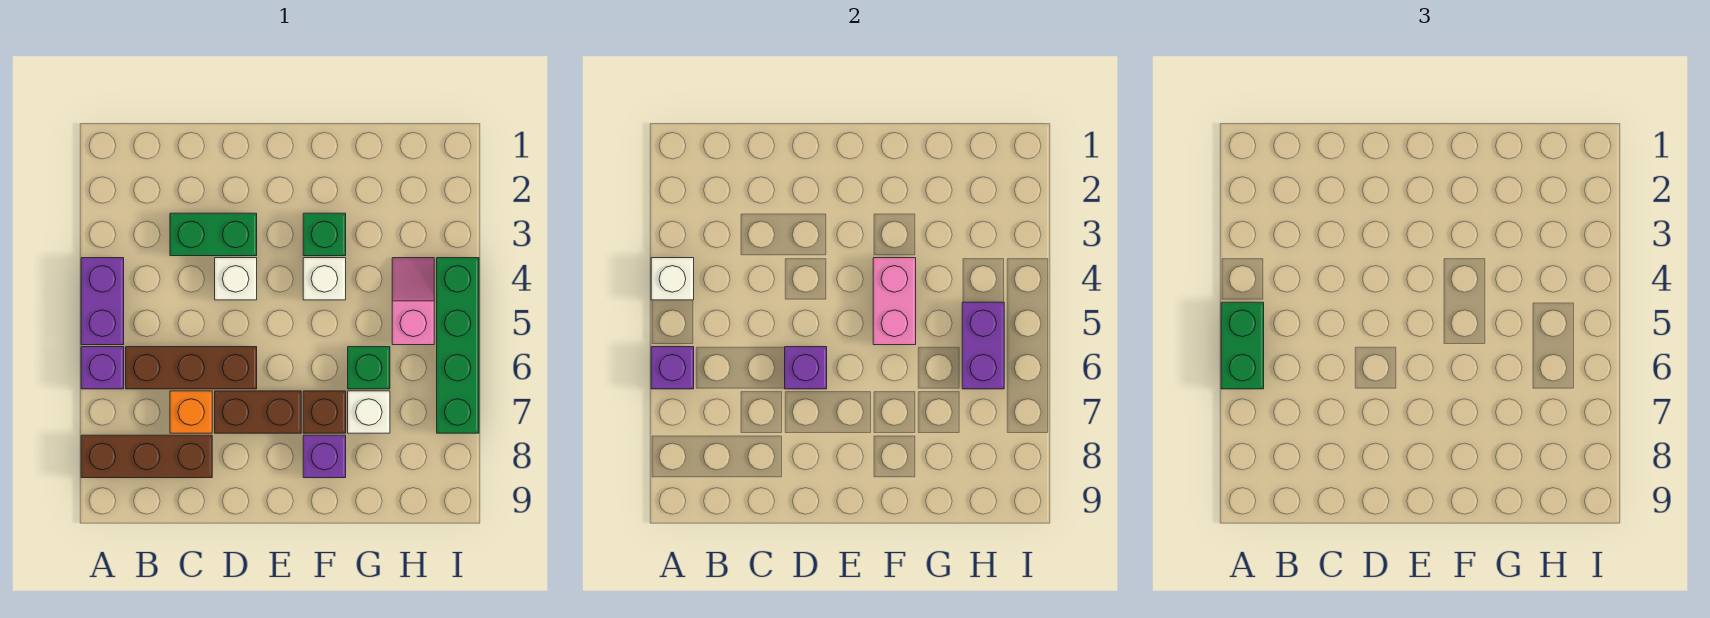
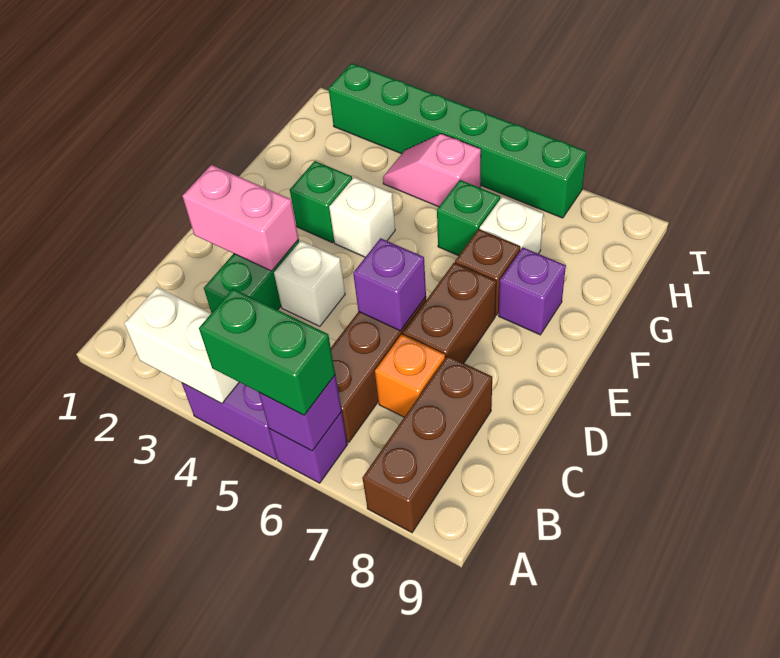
white brick A4 level 2 -> white brick A3:A4 level 2
pink brick F4:F5 level 2 -> pink brick D2:D3 level 2
purple brick H5:H6 level 2 -> none
green brick I4:I7 level 1 -> green brick I2:I7 level 1

